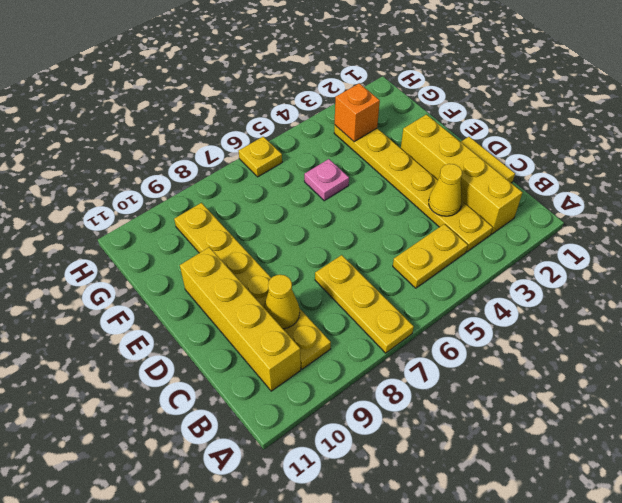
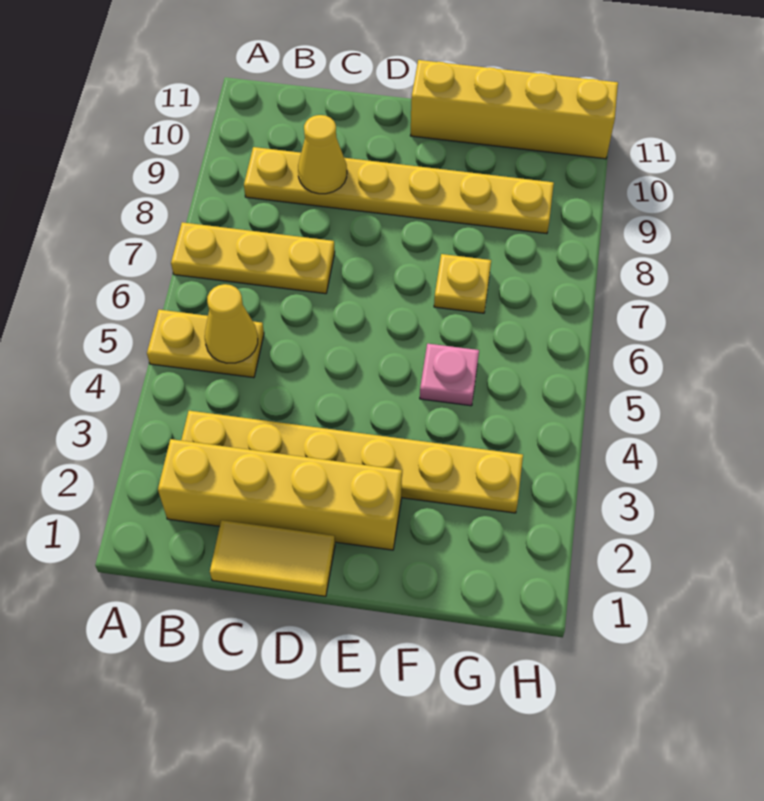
yellow plate B4:B5 level 1 -> yellow plate A5:B5 level 1
yellow brick B10:E10 level 1 -> yellow brick E11:H11 level 1
yellow cone C3 level 2 -> yellow cone B5 level 2
orange brick G3 level 2 -> none
yellow plate H6 level 1 -> yellow plate F7 level 1

